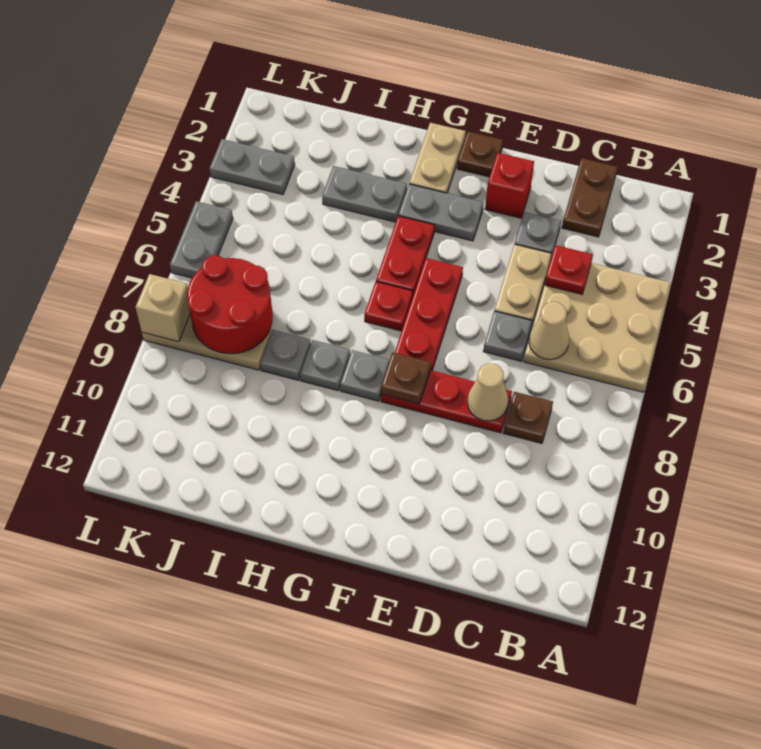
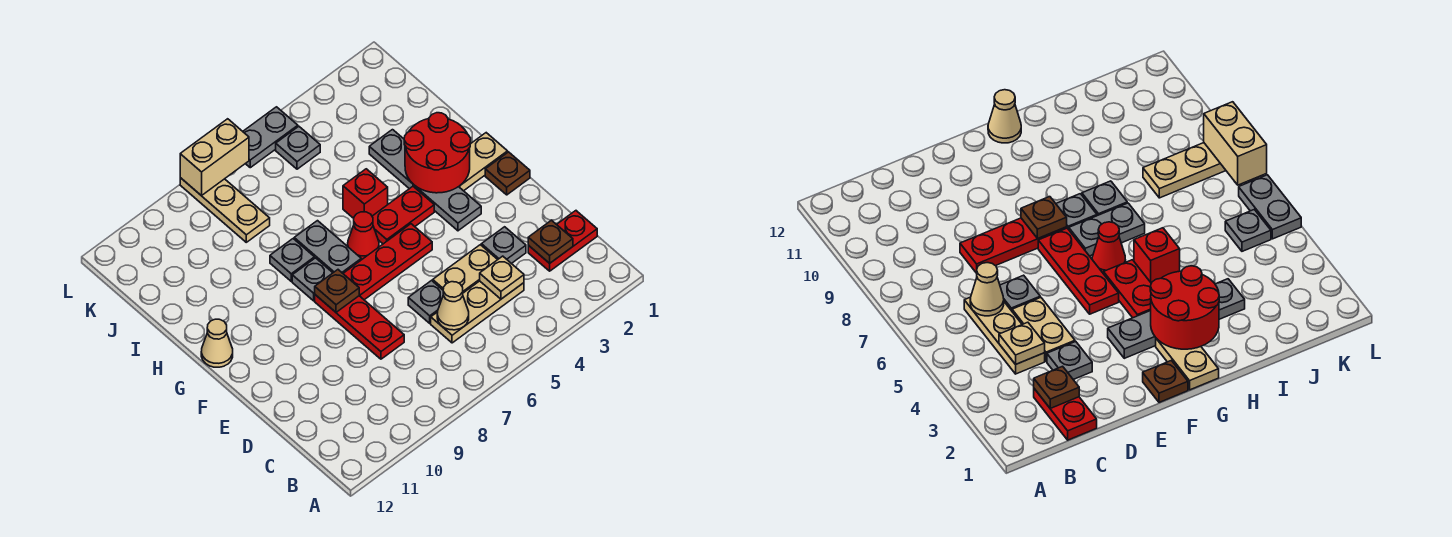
tan plate A4:C6 level 1 -> tan plate C4:C6 level 1
brown plate C1:C2 level 1 -> red plate C1:C2 level 1
red plate C4 level 2 -> tan plate C4 level 2
brown plate C8 level 1 -> brown plate C2 level 2
tan cone D8 level 2 -> tan cone G12 level 1
red brick E2 level 1 -> red brick H5 level 1
red plate G6 level 1 -> red cone G6 level 1
grey plate I8 level 1 -> grey plate K5 level 1
red round brick J7:K8 level 2 -> red round brick G2:H3 level 2
grey plate K3:L3 level 1 -> grey plate G7:H7 level 1
tan brick L8 level 2 -> tan brick L7:L8 level 2

